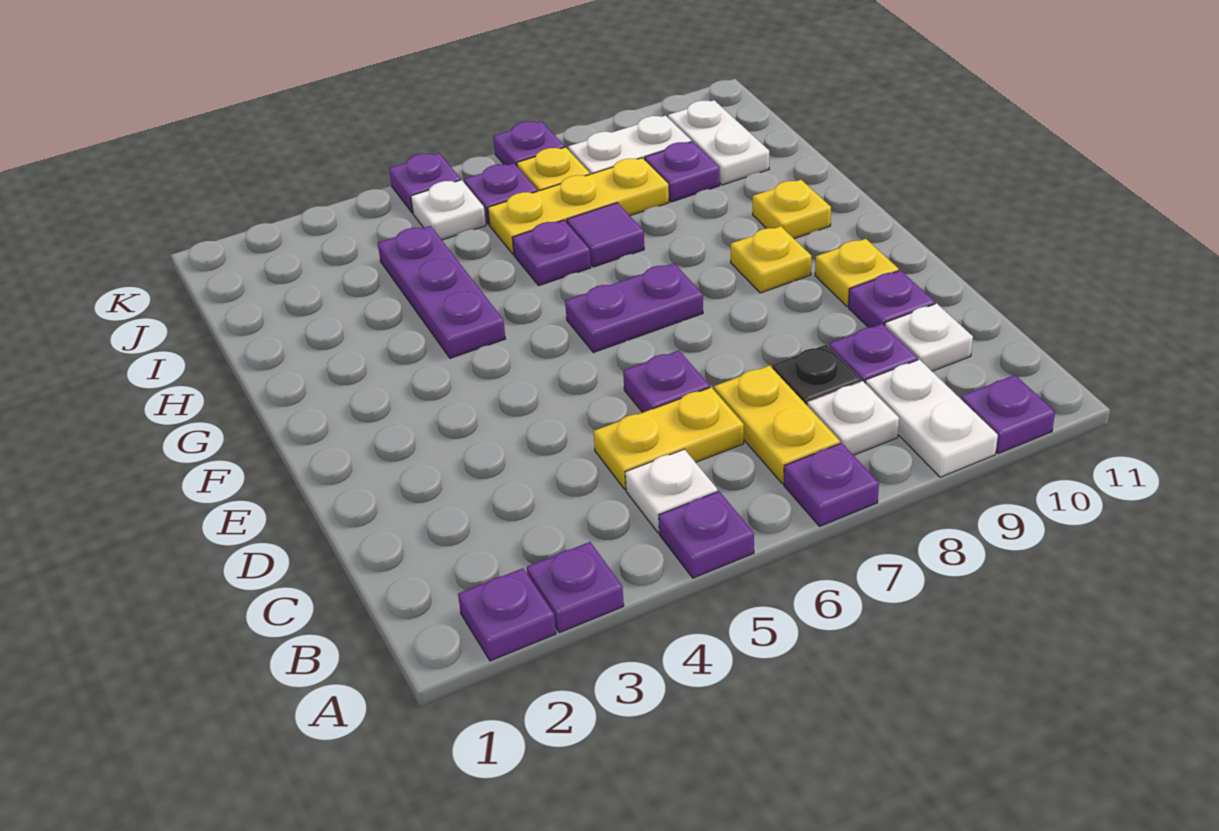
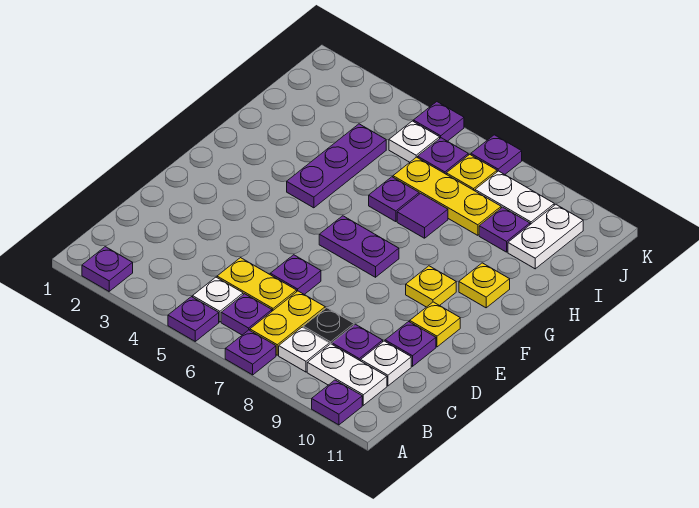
purple plate A3 level 1 -> purple plate B6 level 1
white plate A9:B9 level 1 -> white plate B9:B10 level 1

